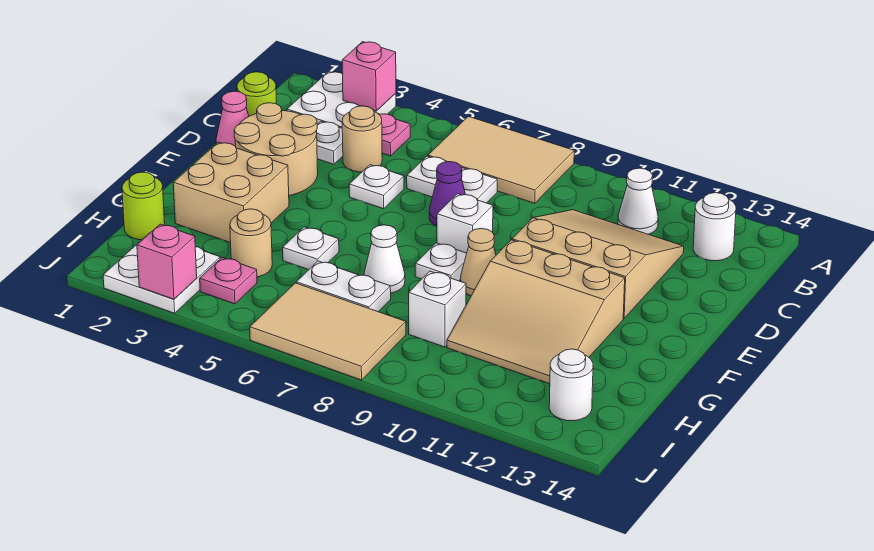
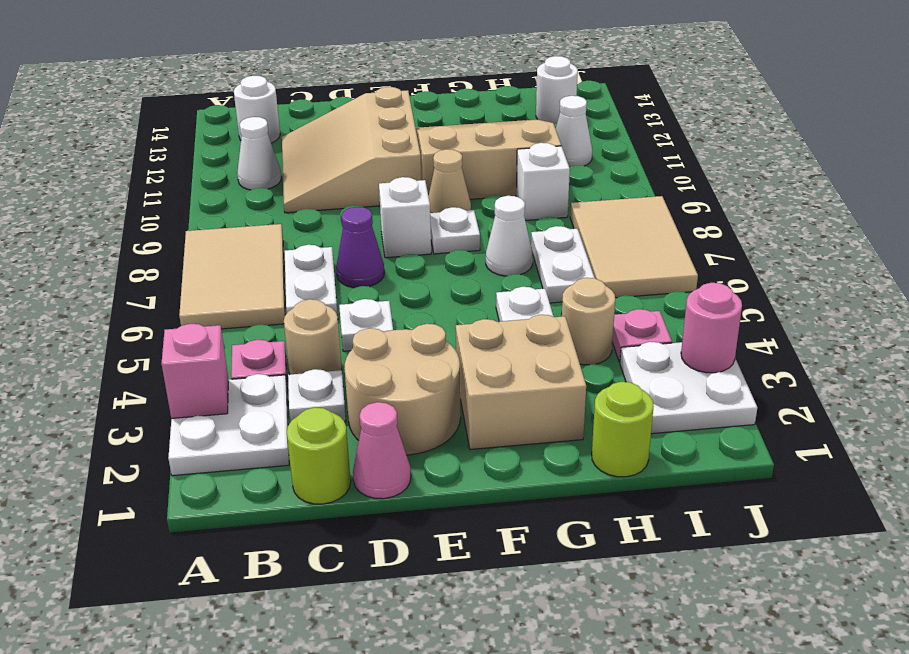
tan slope F10:H12 level 1 top F -> tan slope F10:H12 level 1 top 10
none -> white cone I11 level 1
pink brick J3 level 2 -> pink round brick J3 level 2

